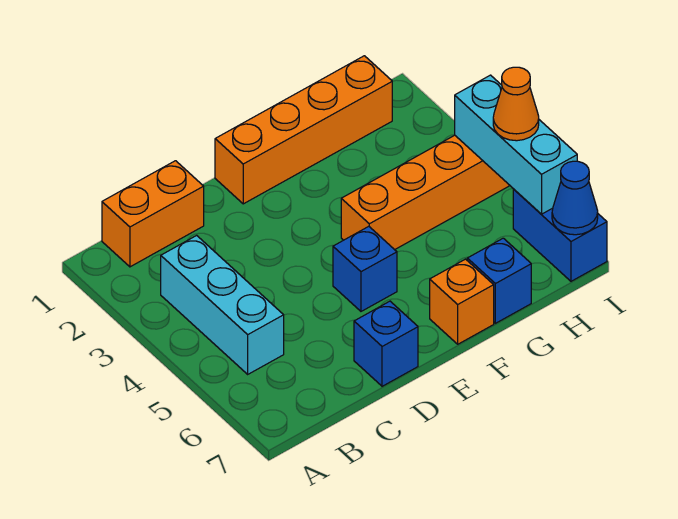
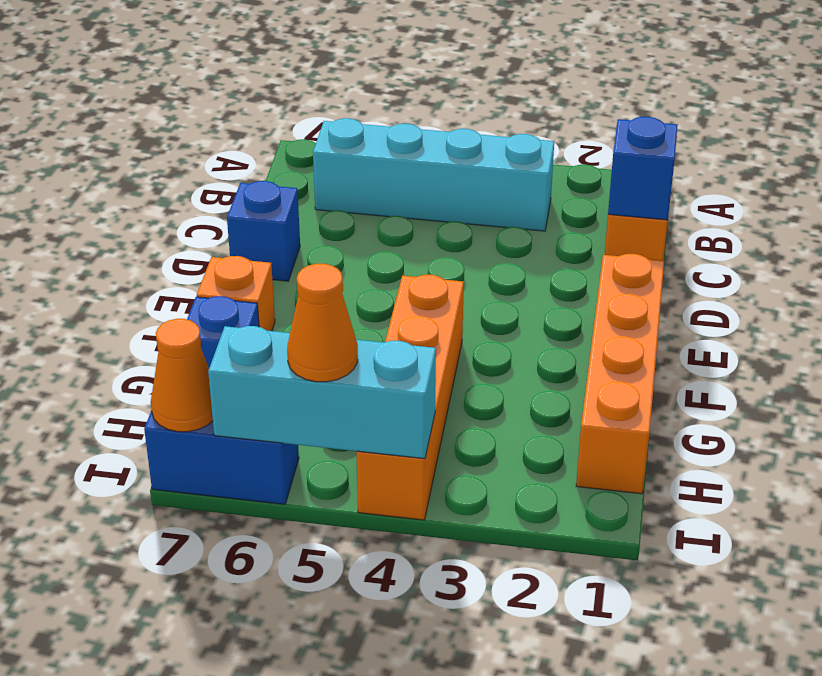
cyan brick B3:B5 level 1 -> cyan brick B3:B6 level 1
blue brick E5 level 1 -> blue brick C1 level 2
blue cone I7 level 2 -> orange cone I7 level 2

